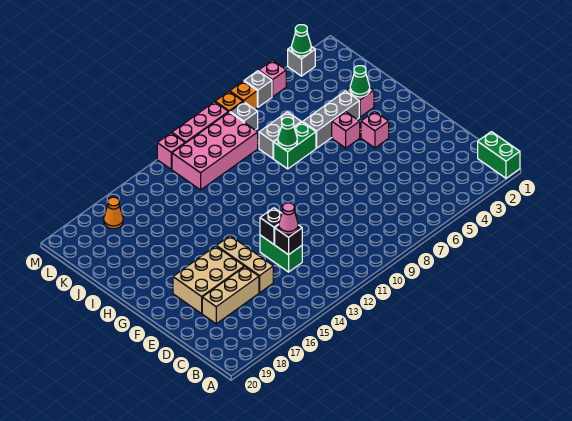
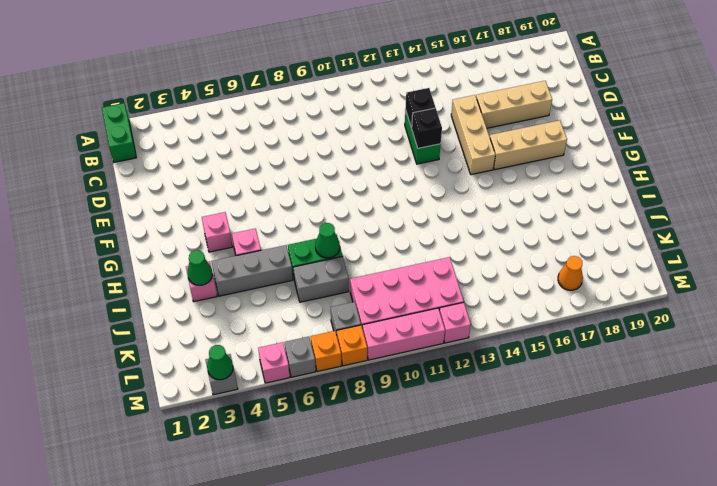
pink cone D13 level 3 -> none
tan brick E16:F18 level 1 -> tan brick F16:F18 level 1

